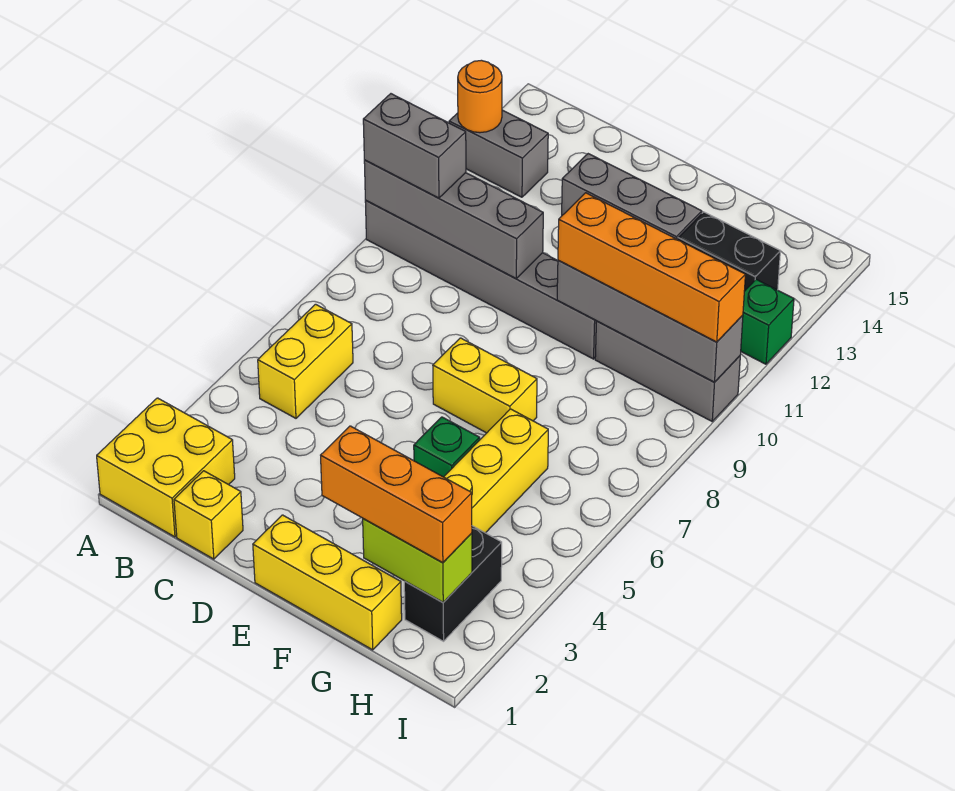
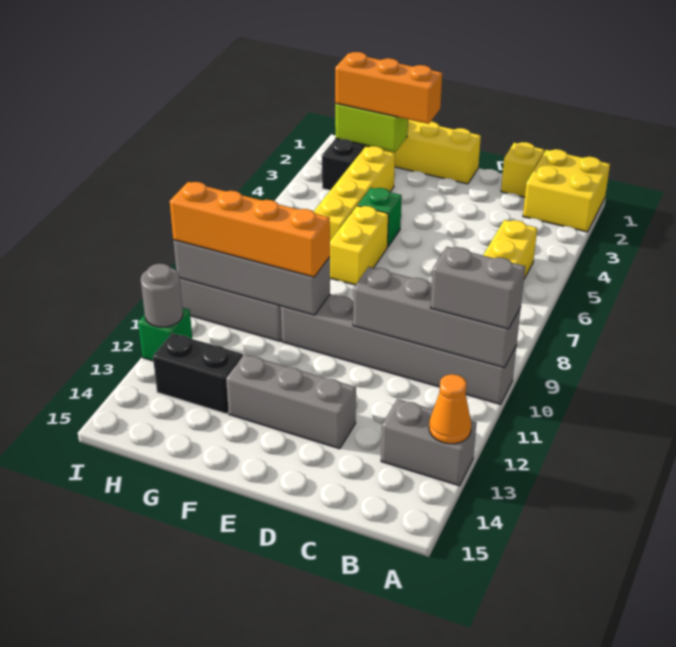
orange round brick A13 level 2 -> orange cone A13 level 2
yellow brick E7:F7 level 1 -> yellow brick F6:F7 level 1
none -> grey round brick I12 level 2

